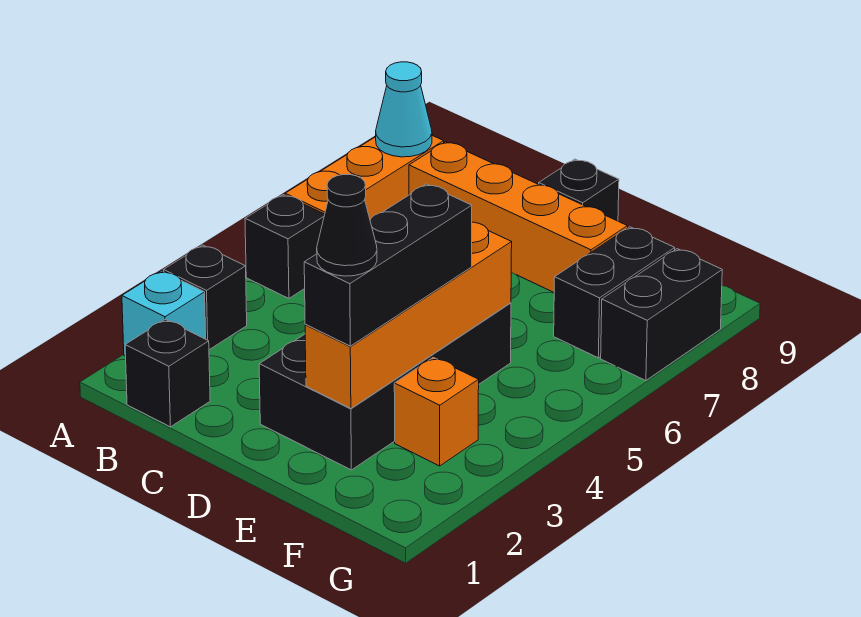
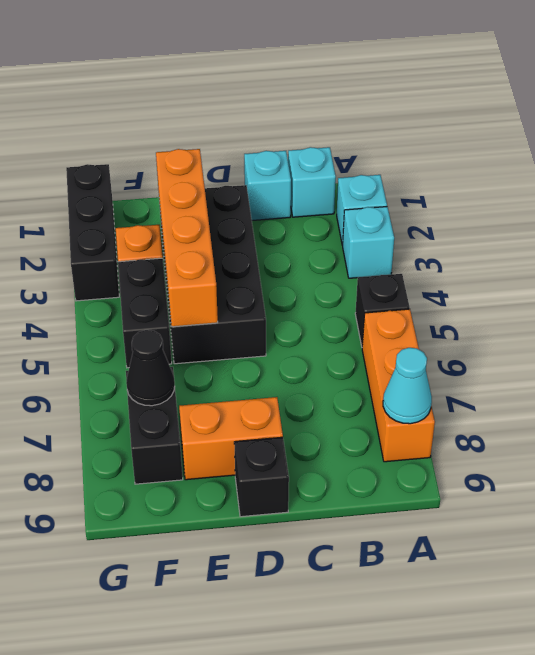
black brick A3 level 1 -> cyan brick A3 level 1
black brick B1 level 1 -> cyan brick B1 level 1
orange brick B8:E8 level 1 -> orange brick D8:E8 level 1
none -> cyan brick C1 level 1
black brick E2:E4 level 3 -> black brick G1:G3 level 1
black cone E2 level 4 -> black cone F7 level 2
black brick G7:G8 level 1 -> black brick F4:F5 level 1

